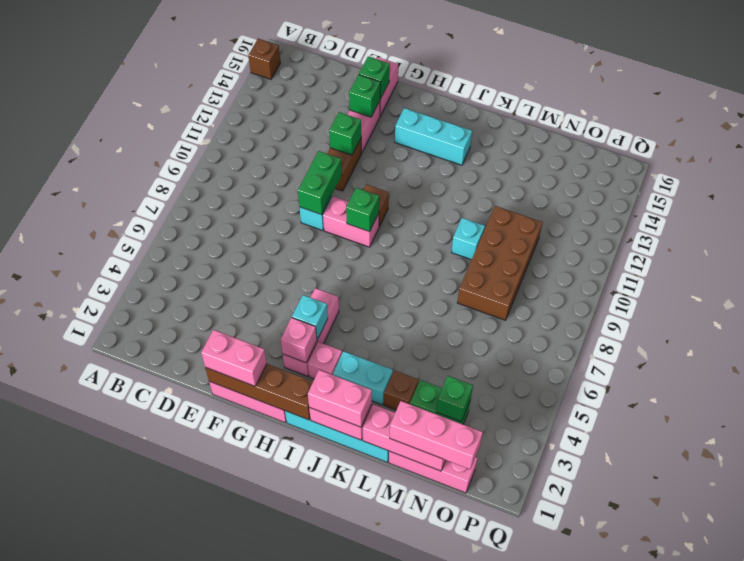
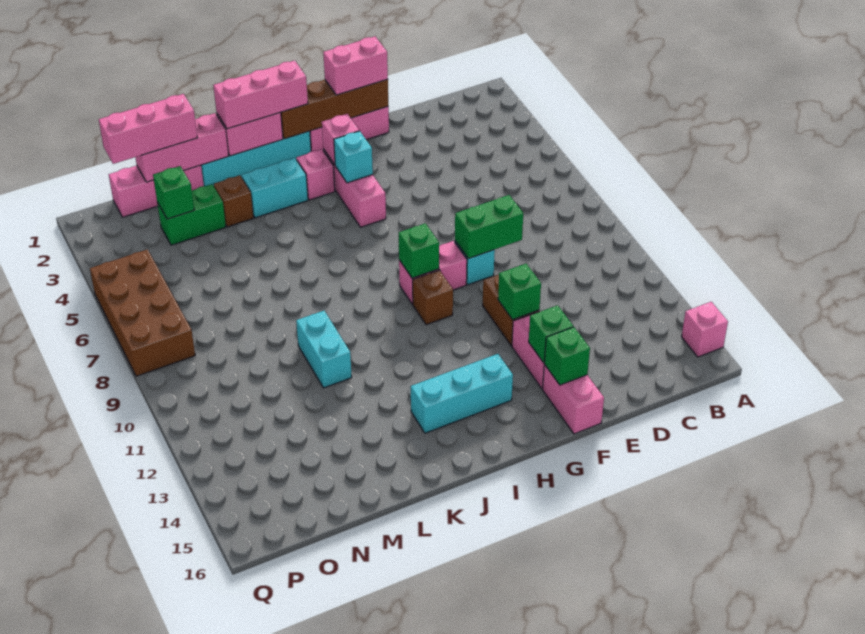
brown brick A15 level 1 -> pink brick A15 level 1
green brick F9:F10 level 2 -> green brick E9:F9 level 2
pink brick J1:K1 level 3 -> pink brick I1:K1 level 3
cyan brick L10 level 1 -> cyan brick L10:L11 level 1
brown brick M8:N11 level 1 -> brown brick P5:Q8 level 1

